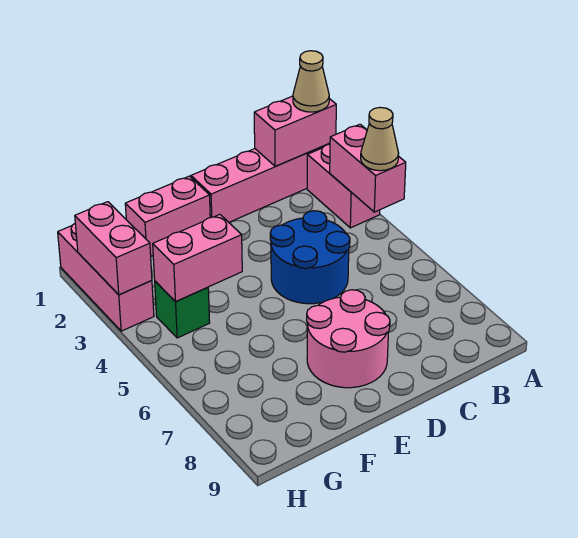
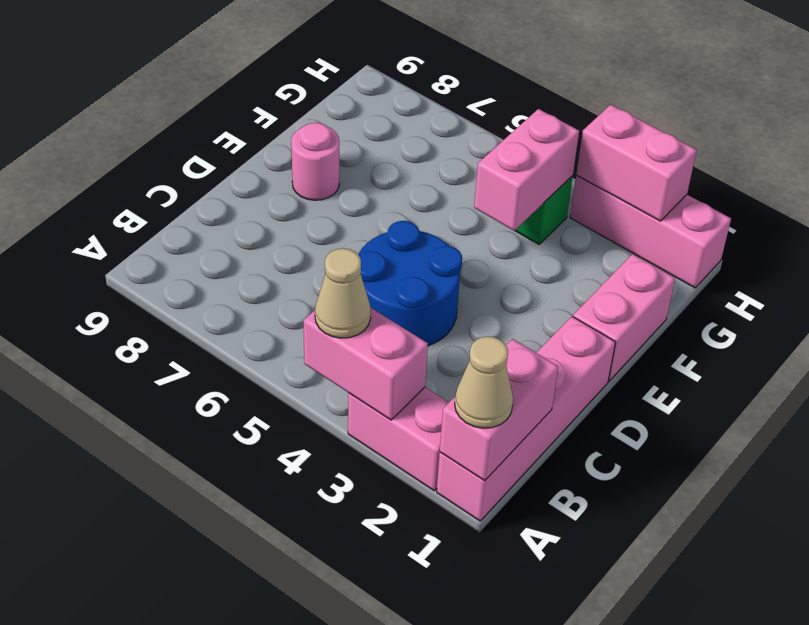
pink round brick D7:E8 level 1 -> pink round brick E8 level 1

